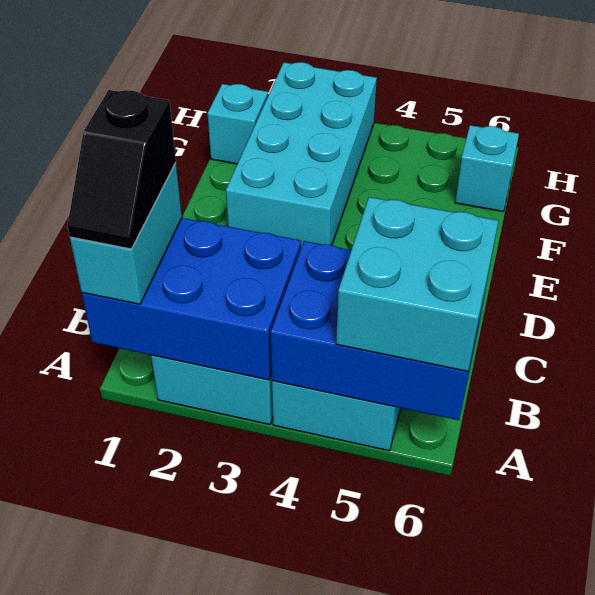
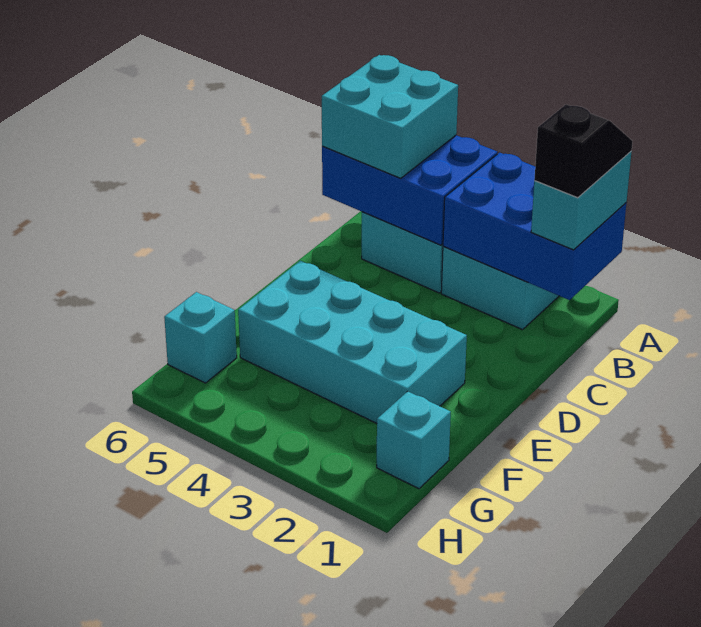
cyan brick E2:H3 level 1 -> cyan brick E2:F5 level 1

